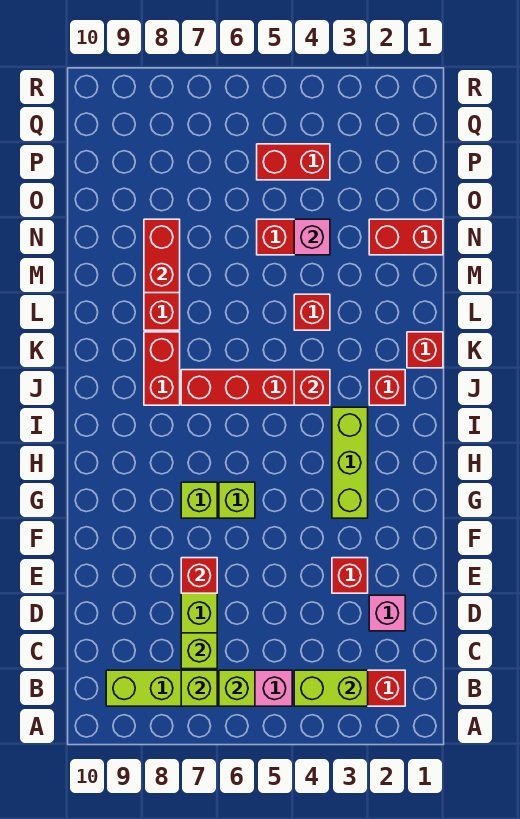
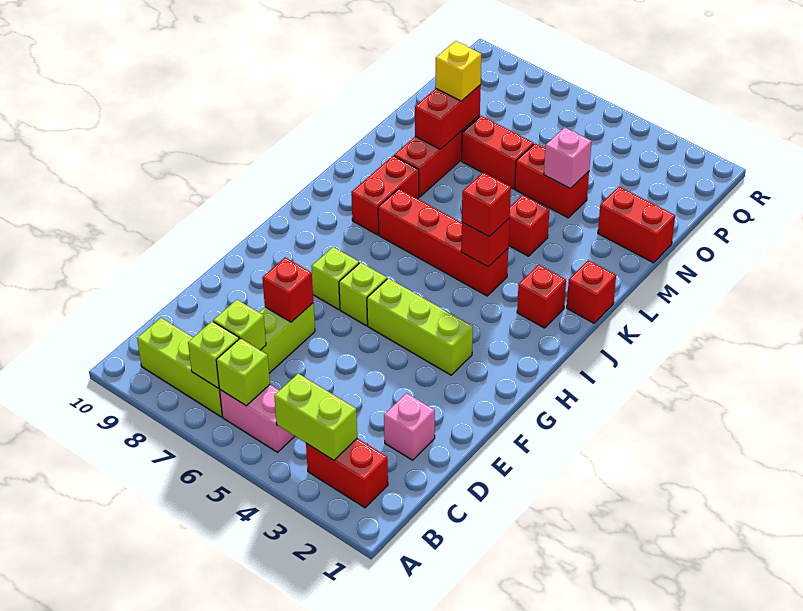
red brick E3 level 1 -> red brick J4 level 3
lime brick G3:I3 level 1 -> lime brick G3:G5 level 1
none -> yellow brick N8 level 3
red brick P4:P5 level 1 -> red brick N6:N7 level 1

